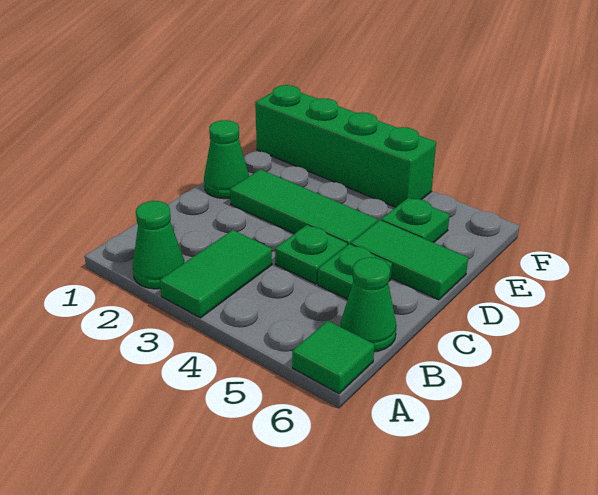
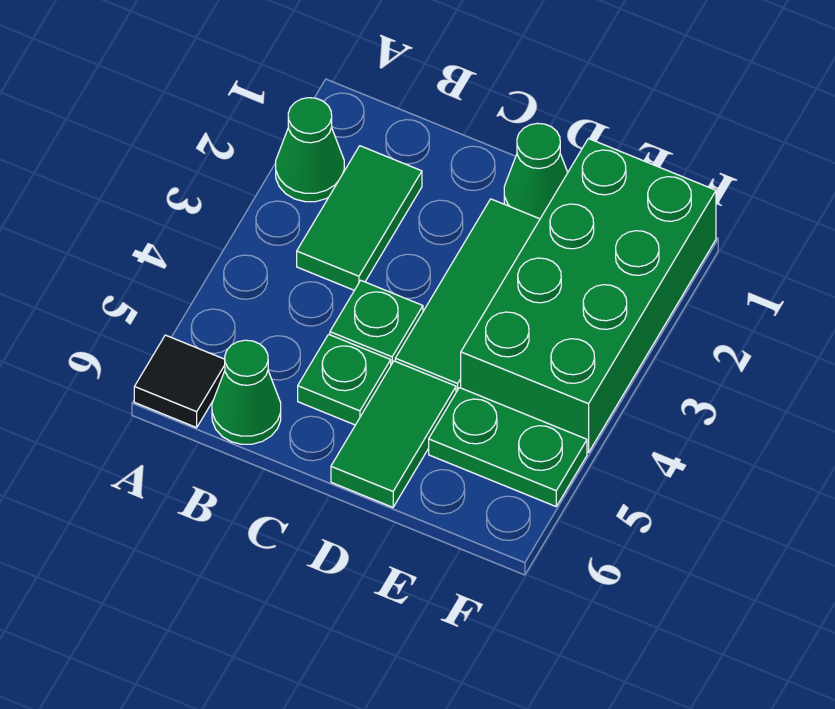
green tile A3:B3 level 1 -> green tile B2:B3 level 1
green tile A6 level 1 -> black tile A6 level 1
green plate E5 level 1 -> green plate E5:F5 level 1
green brick F1:F4 level 1 -> green brick E1:F4 level 1

